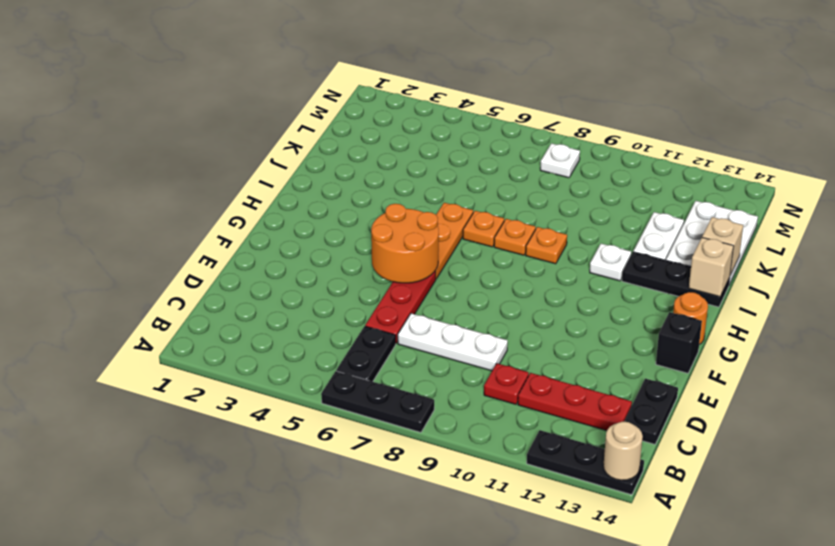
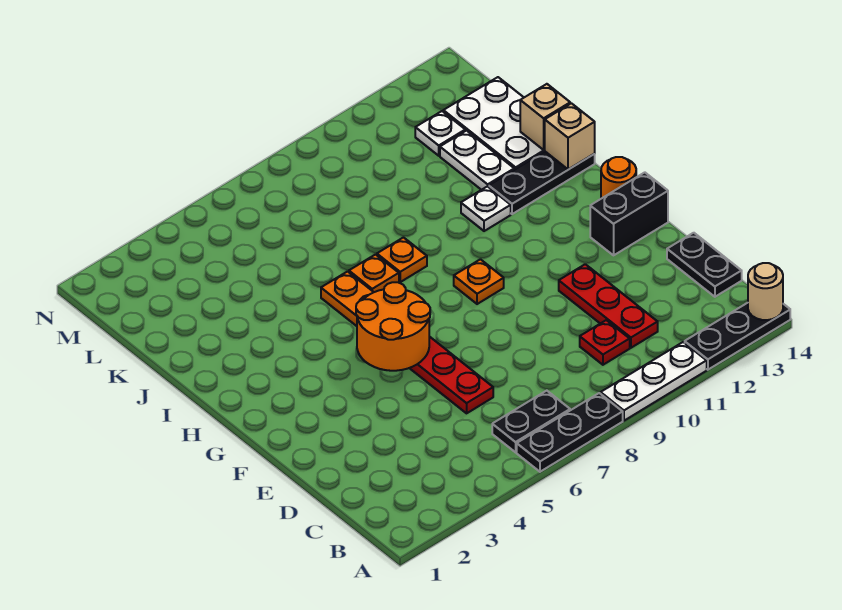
black plate B6:C6 level 1 -> black plate B6:B7 level 1
red plate C11:C13 level 1 -> red plate C11:E11 level 1
white plate D7:D9 level 1 -> white plate A9:A11 level 1
black brick F14 level 1 -> black brick F13:F14 level 1
orange plate I9 level 1 -> orange plate G9 level 1
white plate M8 level 1 -> white plate L12 level 1

